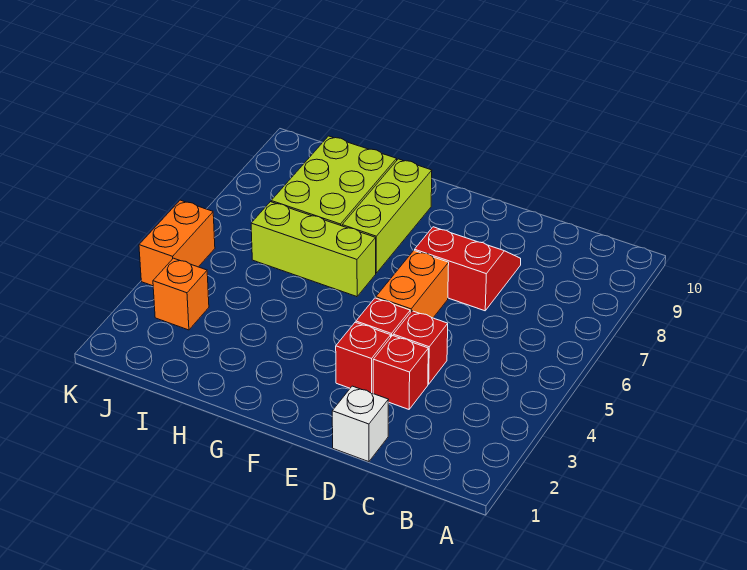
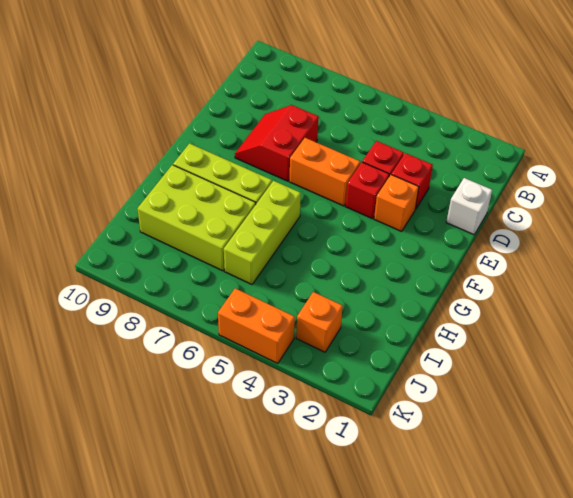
red brick E3 level 1 -> orange brick E3 level 1

